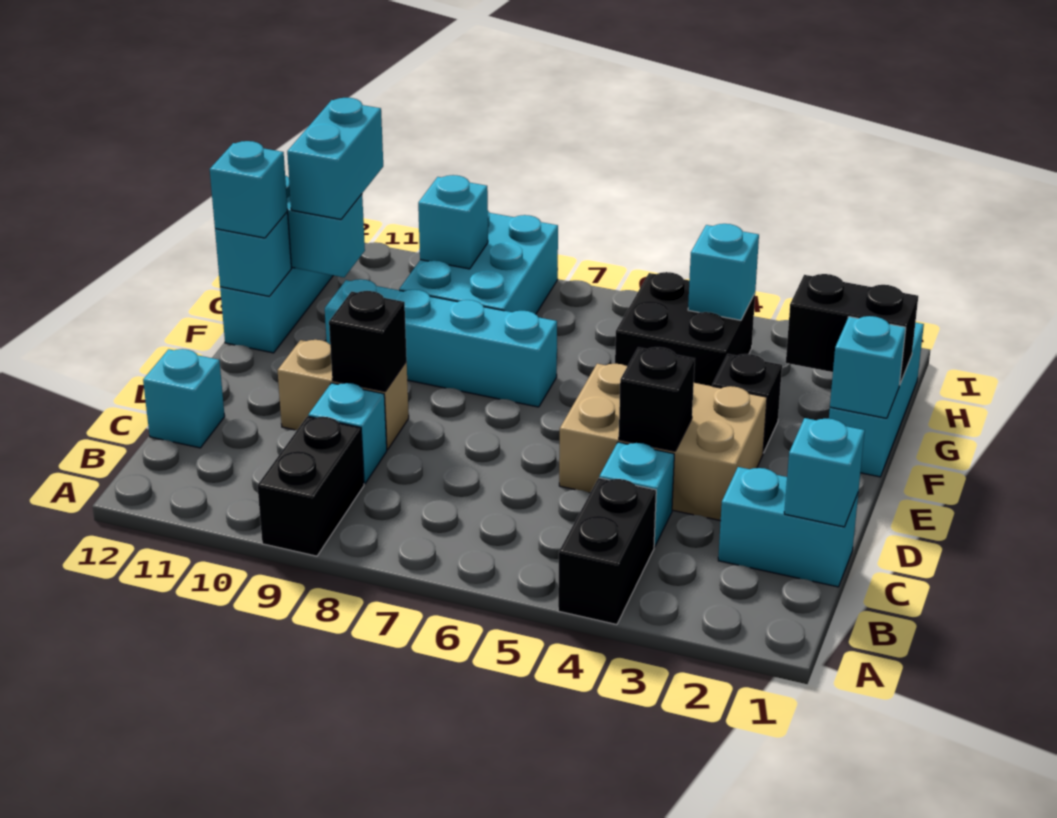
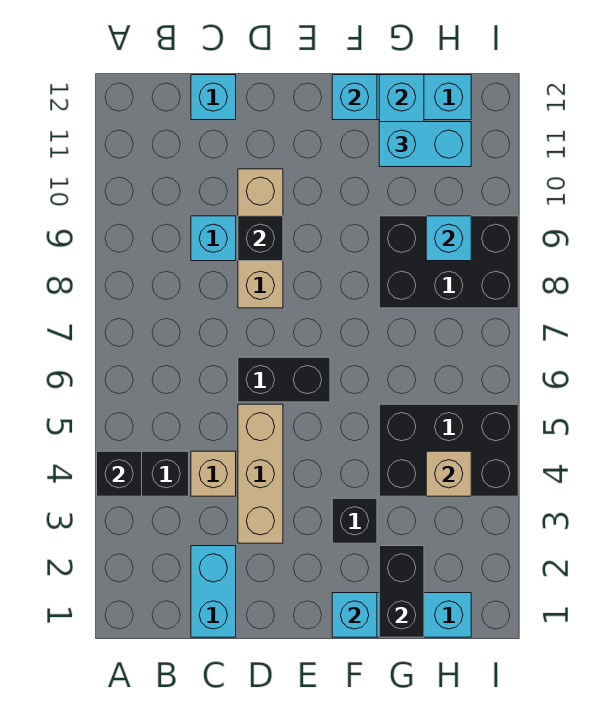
black brick A9:B9 level 1 -> black brick D6:E6 level 1
cyan brick C1 level 2 -> none
cyan brick C4 level 1 -> tan brick C4 level 1
tan brick D3:E5 level 1 -> tan brick D3:D5 level 1
black brick D4 level 2 -> black brick A4 level 2
tan brick D9:D10 level 1 -> tan brick D8:D10 level 1
cyan brick F7:F10 level 1 -> none
cyan brick F12 level 3 -> none
black brick G4:H5 level 1 -> black brick G4:I5 level 1
cyan brick G8:I9 level 1 -> black brick G8:I9 level 1
cyan brick H4 level 2 -> tan brick H4 level 2

